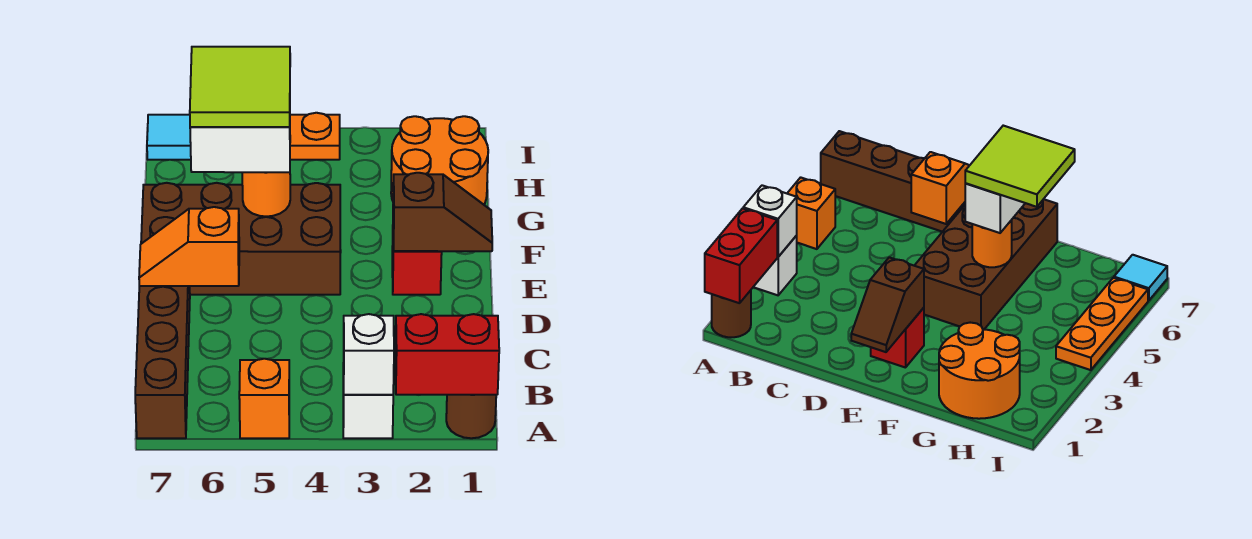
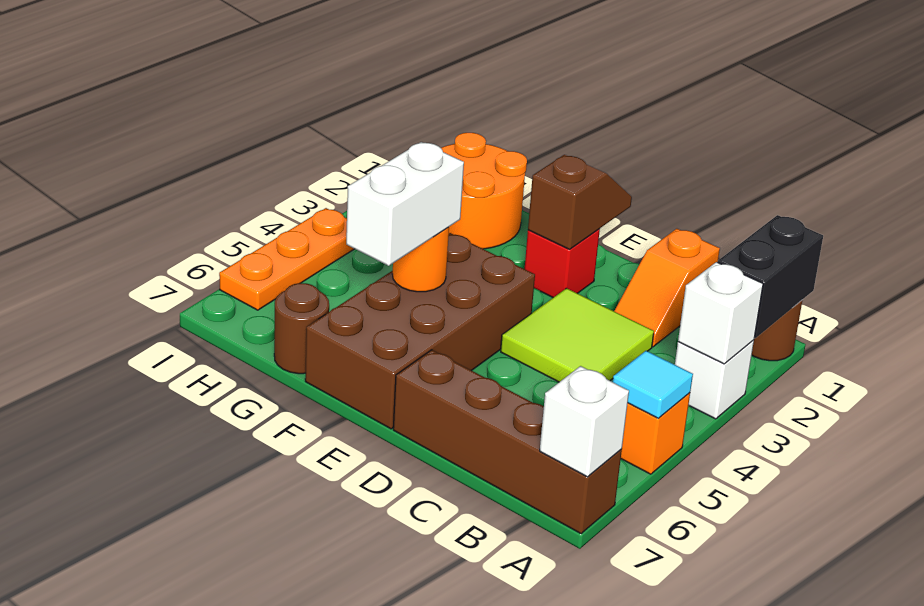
red brick A1:A2 level 2 -> black brick A1:A2 level 2
none -> white brick A7 level 2
orange slope D6:D7 level 2 top 6 -> orange slope C1:C2 level 1 top 1
lime tile F5:G6 level 4 -> lime tile C3:D4 level 1
none -> brown round brick G7 level 1
cyan tile I7 level 1 -> cyan tile A5 level 2

